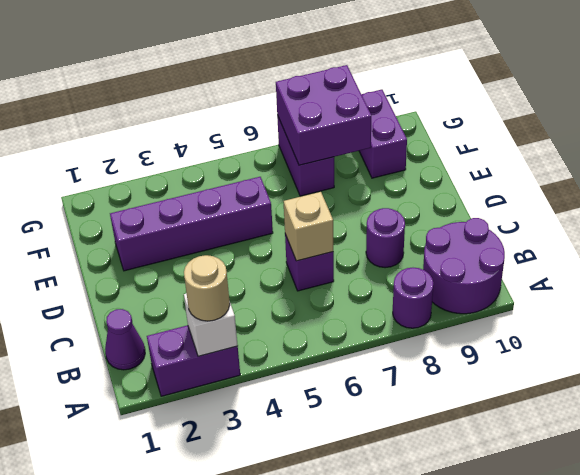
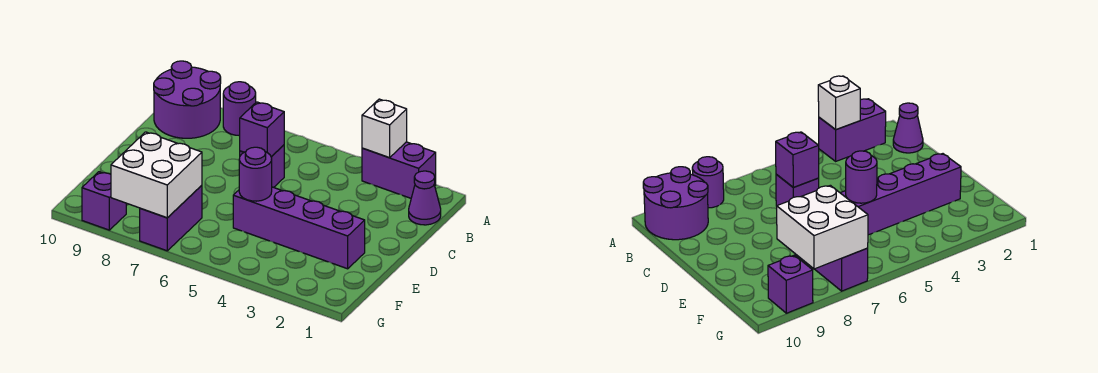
tan round brick A3 level 3 -> none
tan brick C6 level 2 -> purple brick C6 level 2
purple round brick C8 level 1 -> purple round brick E5 level 2
purple brick F7:G8 level 2 -> white brick F7:G8 level 2
purple brick F9:G9 level 1 -> purple brick G9 level 1

